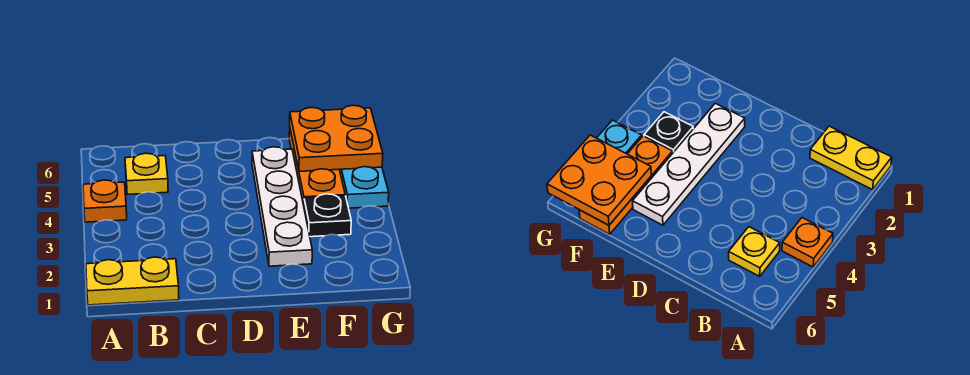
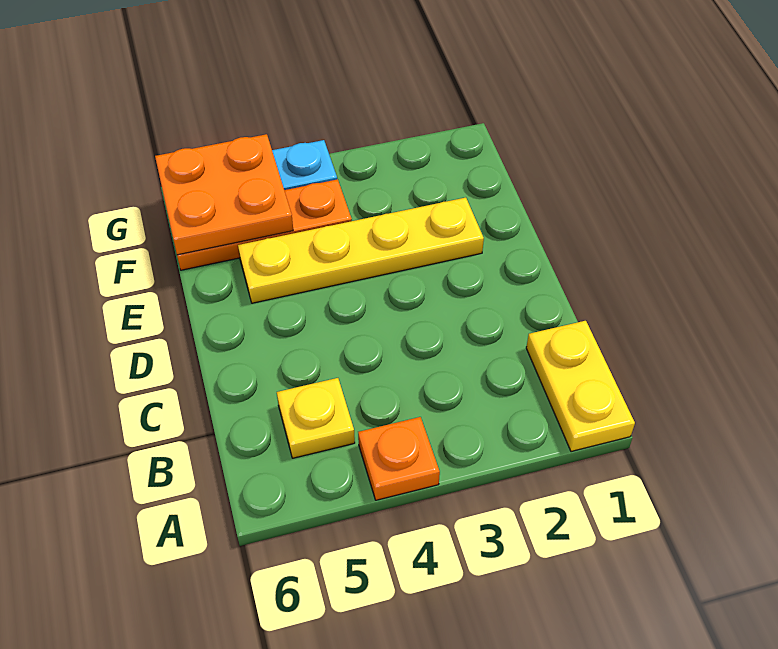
white plate E2:E5 level 1 -> yellow plate E2:E5 level 1
black plate F3 level 1 -> none

